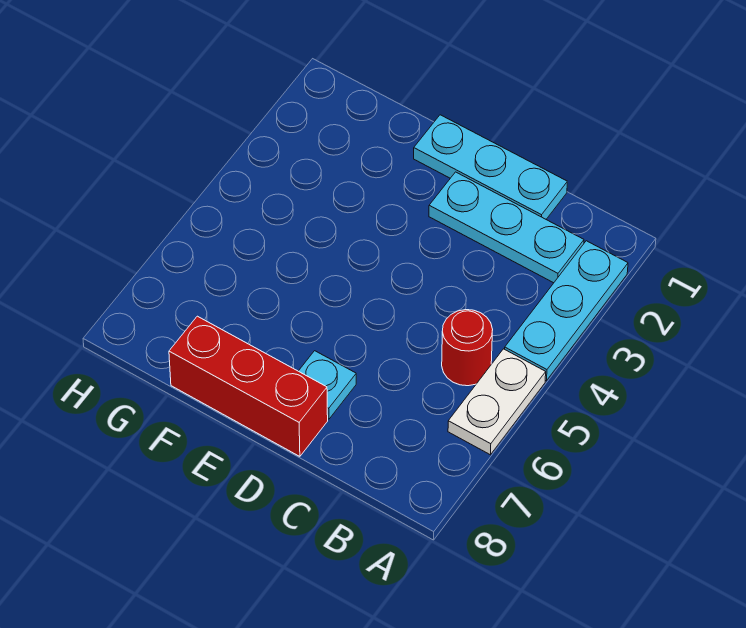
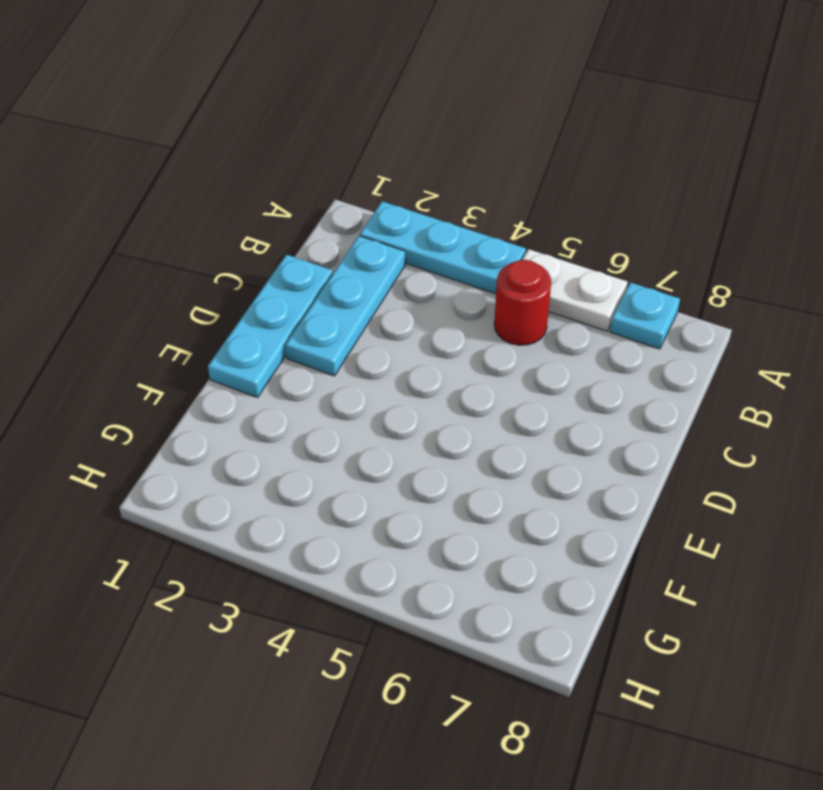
cyan plate D7 level 1 -> cyan plate A7 level 1
red brick D8:F8 level 1 -> none

